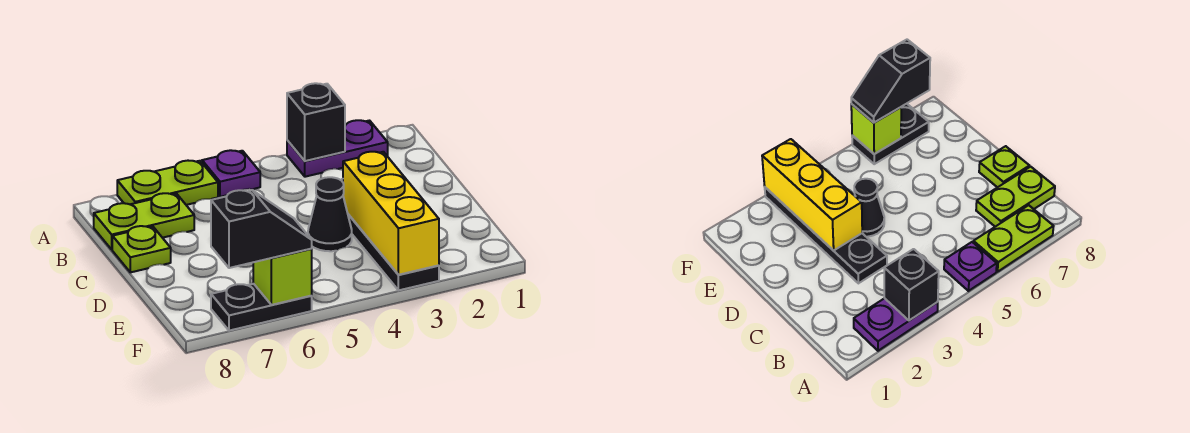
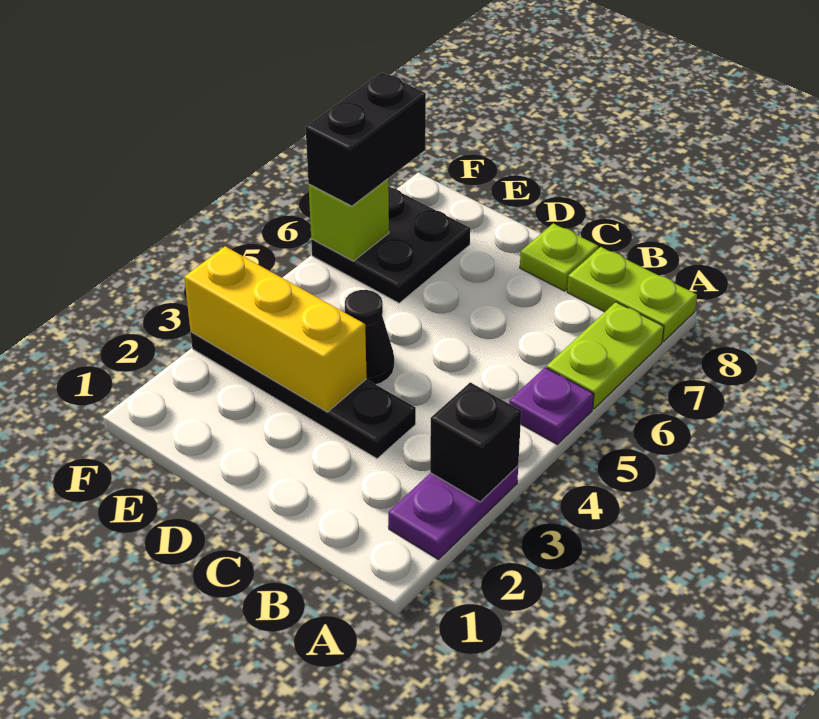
lime plate B7:B8 level 1 -> lime plate A8:B8 level 1
black plate F6:F7 level 1 -> black plate E6:F7 level 1
black slope F6:F7 level 3 top 7 -> black brick F6:F7 level 3

